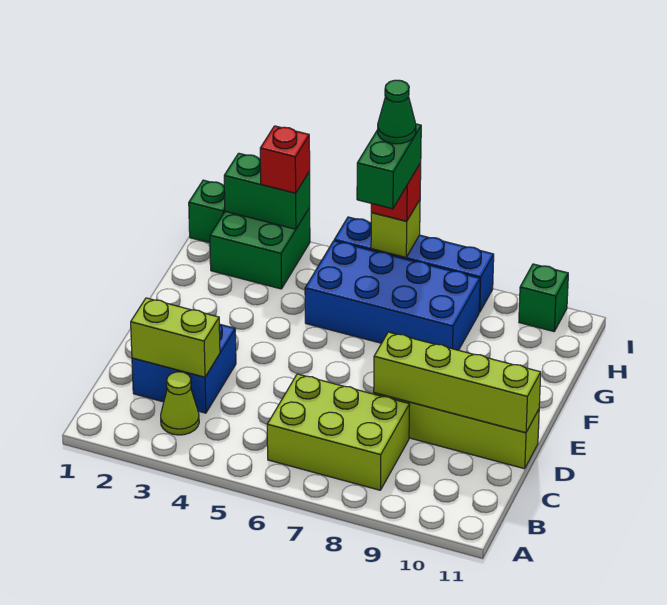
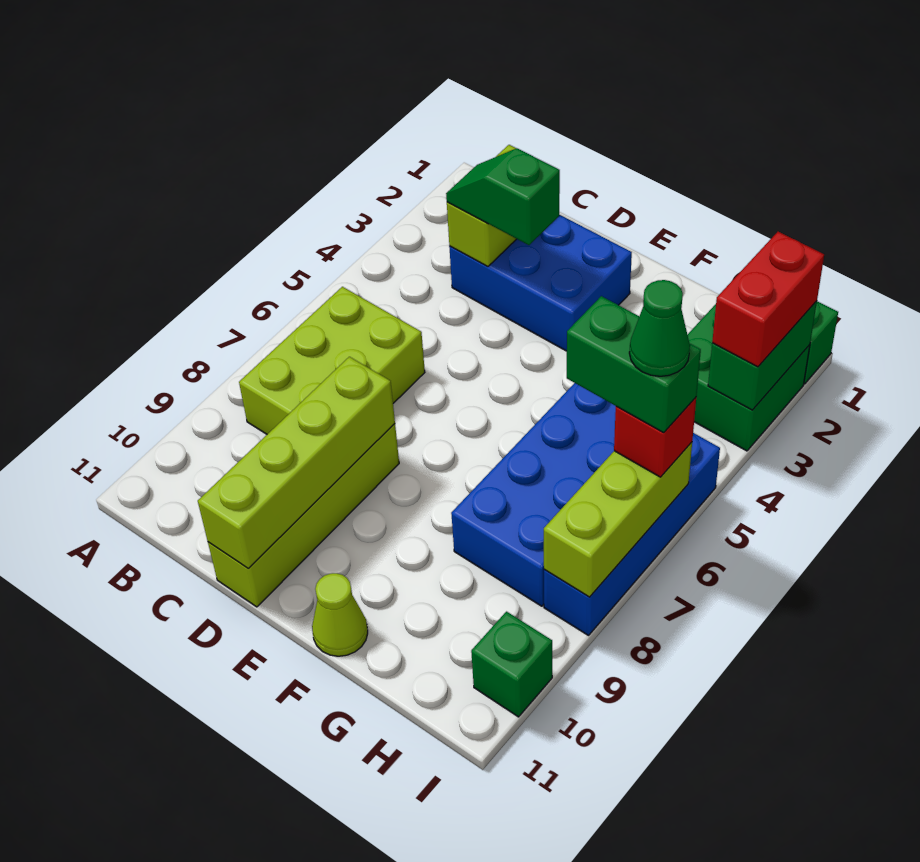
lime cone B3 level 1 -> lime cone F11 level 1
blue brick C2:D3 level 1 -> blue brick C2:E3 level 1
none -> green slope C3:D3 level 3 top D
red brick I3 level 3 -> red brick I2:I3 level 3
lime brick I6 level 2 -> lime brick I6:I8 level 2

